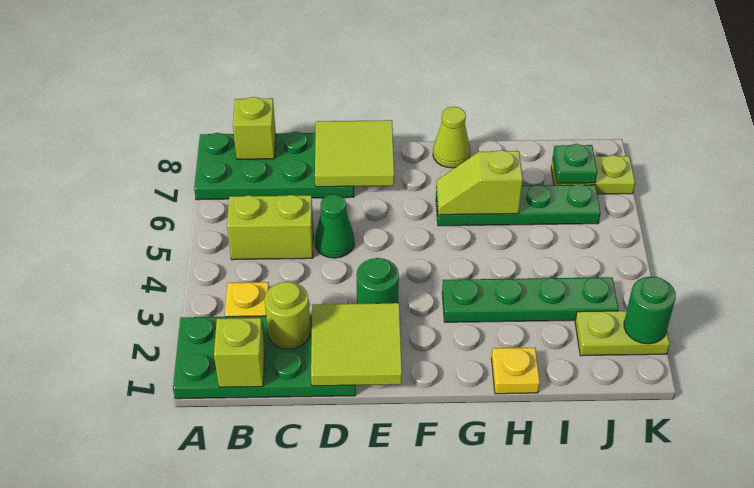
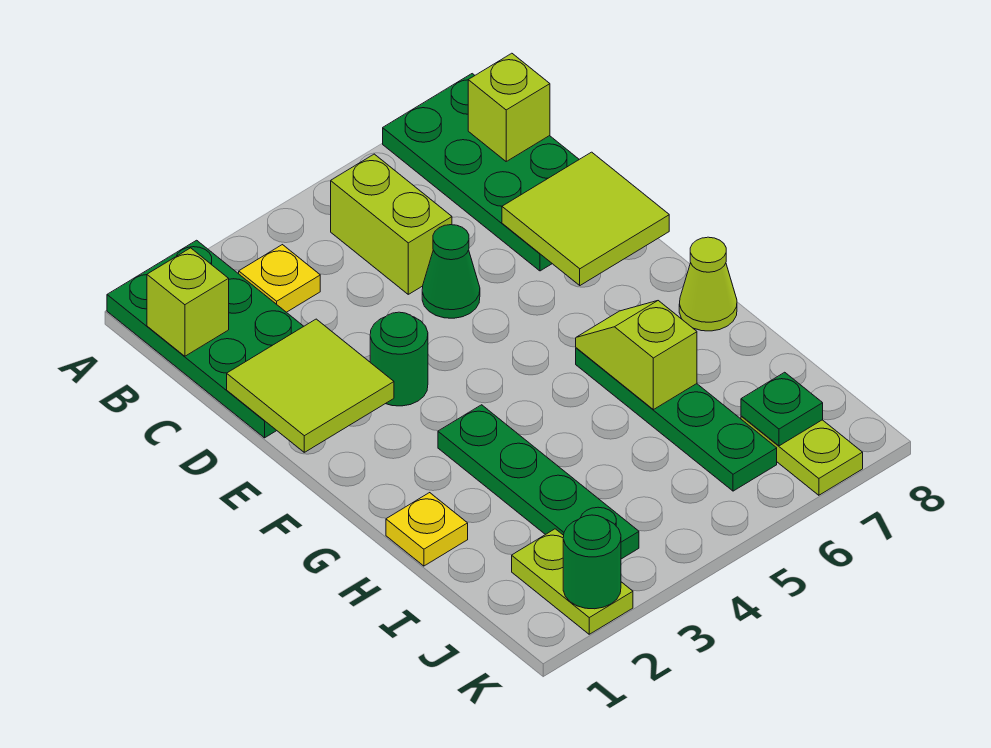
lime round brick C2 level 2 -> none

